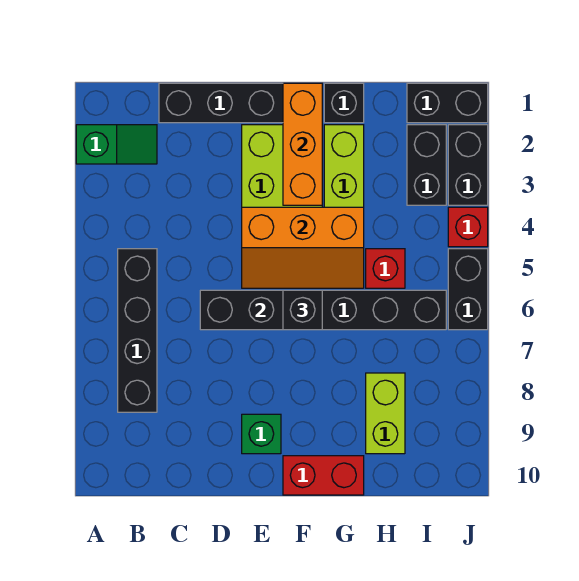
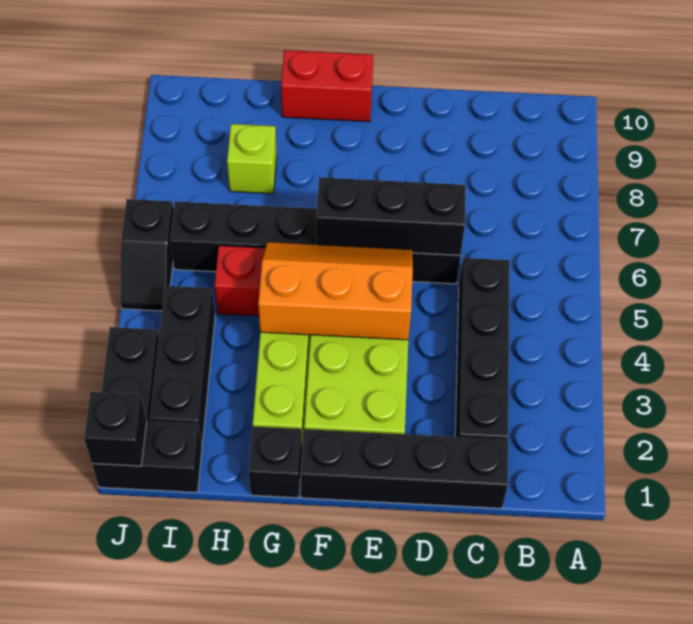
green slope A2:B2 level 1 top A -> none
black brick B5:B8 level 1 -> black brick C2:C5 level 1
green brick E9 level 1 -> none
orange brick F1:F3 level 2 -> none
black brick F6 level 3 -> black brick J1 level 2
lime brick H8:H9 level 1 -> lime brick H8 level 1
black brick I2:I3 level 1 -> black brick I2:I4 level 1
red brick J4 level 1 -> none
black brick J5:J6 level 1 -> black slope J5:J6 level 1 top 6

